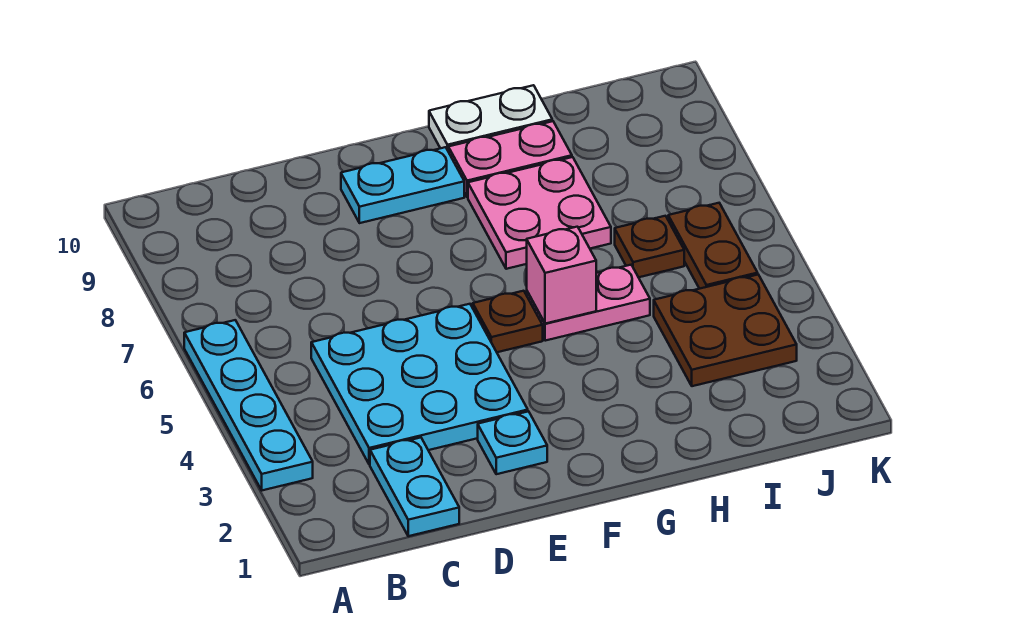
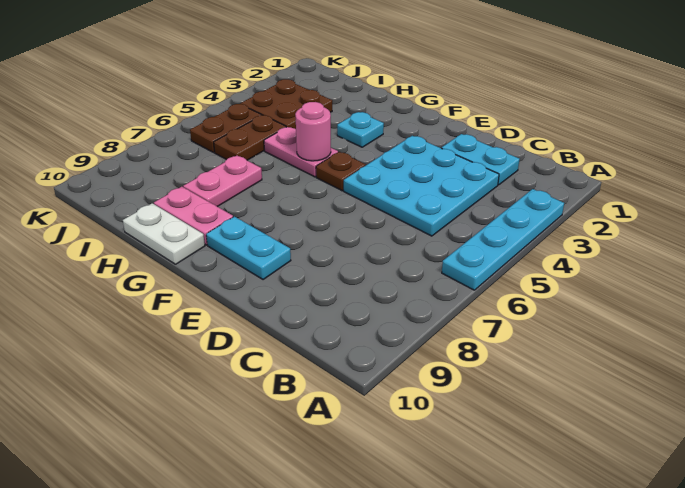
cyan plate C1:C2 level 1 -> cyan plate C2:D2 level 1
cyan plate E2 level 1 -> cyan plate G3 level 1
pink brick G5 level 2 -> pink round brick G5 level 2
pink plate G7:H8 level 1 -> pink plate H7:H8 level 1
brown plate I6 level 1 -> brown plate I5:I6 level 1

